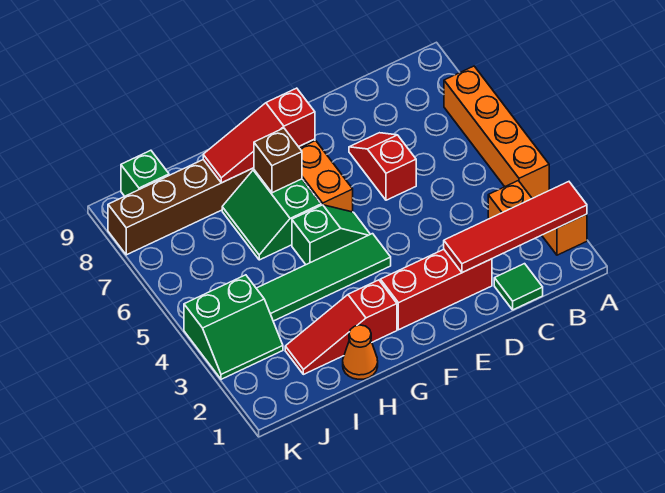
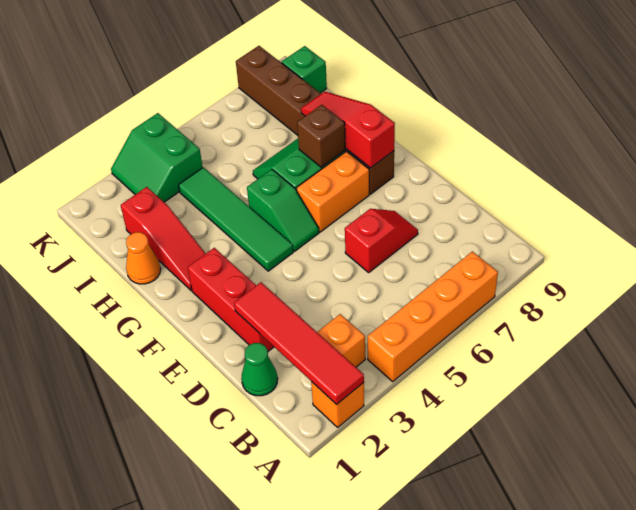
green tile C1 level 1 -> green cone C1 level 1
red slope G2:I2 level 1 top G -> red slope G2:I2 level 1 top I

